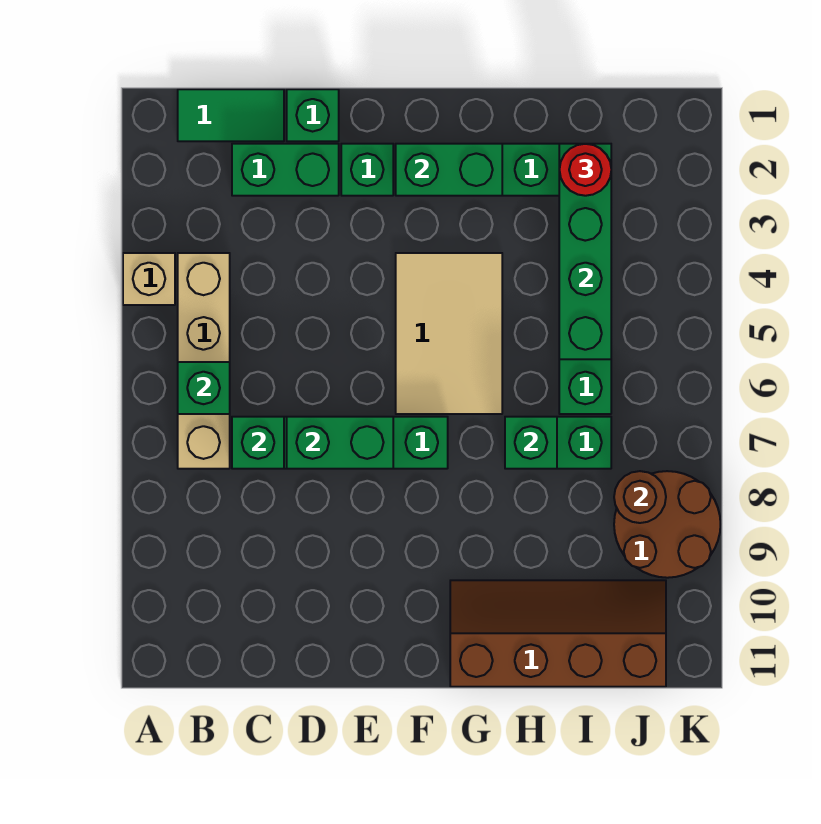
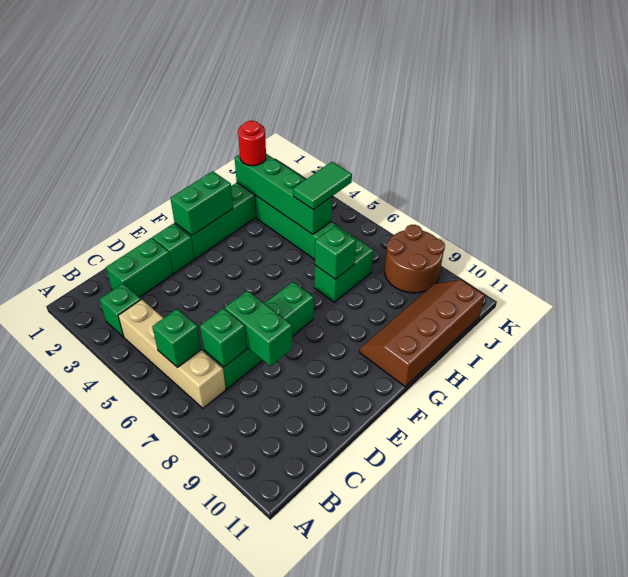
tan brick A4 level 1 -> none
green tile B1:C1 level 1 -> green tile I5:J5 level 3
green brick D1 level 1 -> green brick B3 level 1
green brick D7:E7 level 2 -> green brick D7:D8 level 2
tan tile F4:G6 level 1 -> none
brown round brick J8 level 2 -> none

